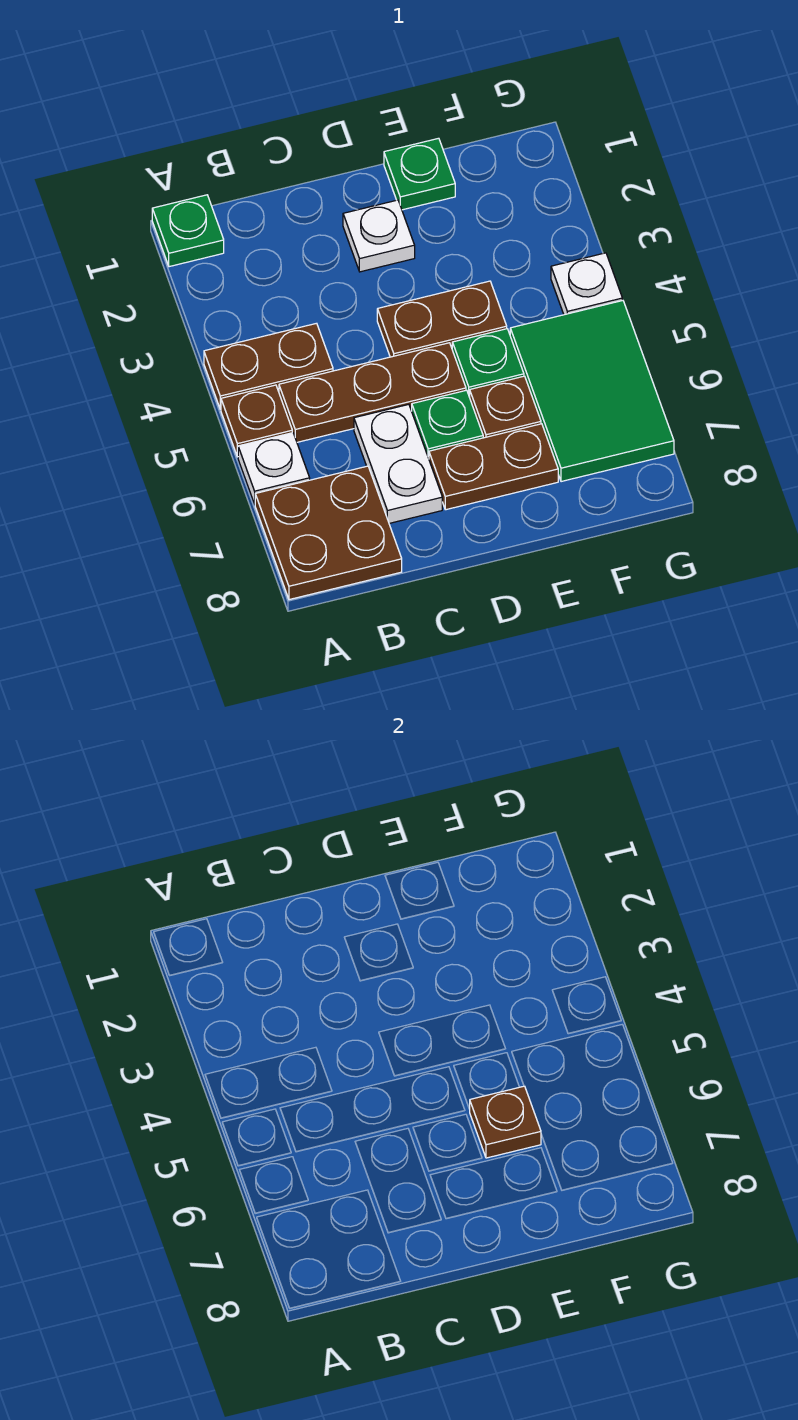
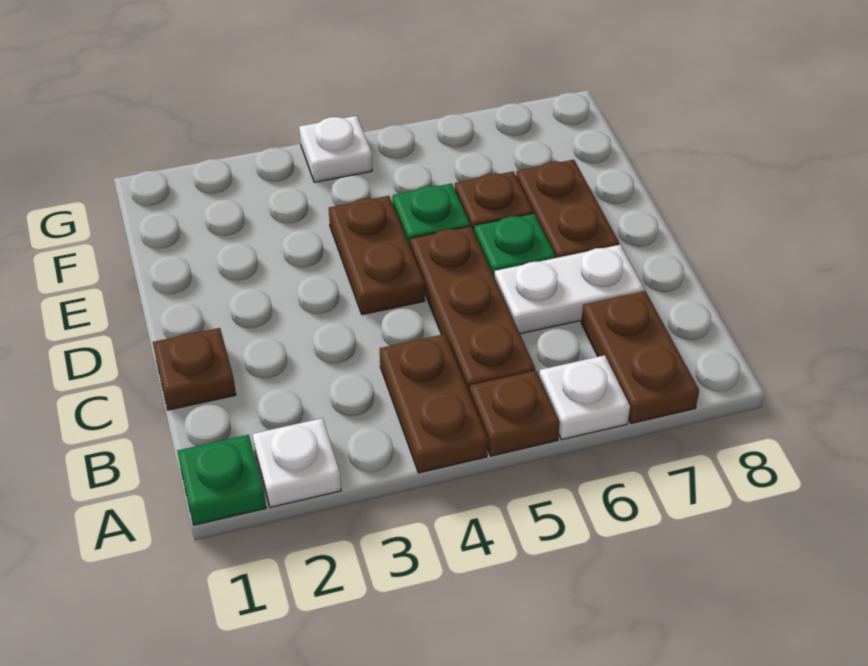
brown plate A7:B8 level 1 -> brown plate A7:B7 level 1
white plate D2 level 1 -> white plate A2 level 1
green plate E1 level 1 -> none
brown plate E6 level 2 -> brown plate C1 level 1
green tile F5:G7 level 1 -> none

